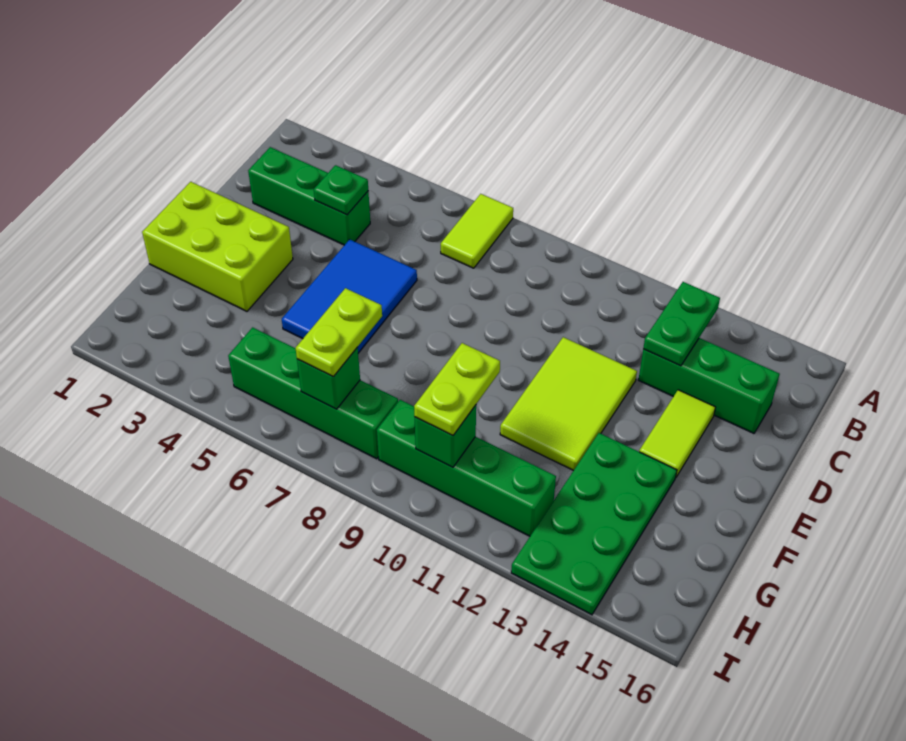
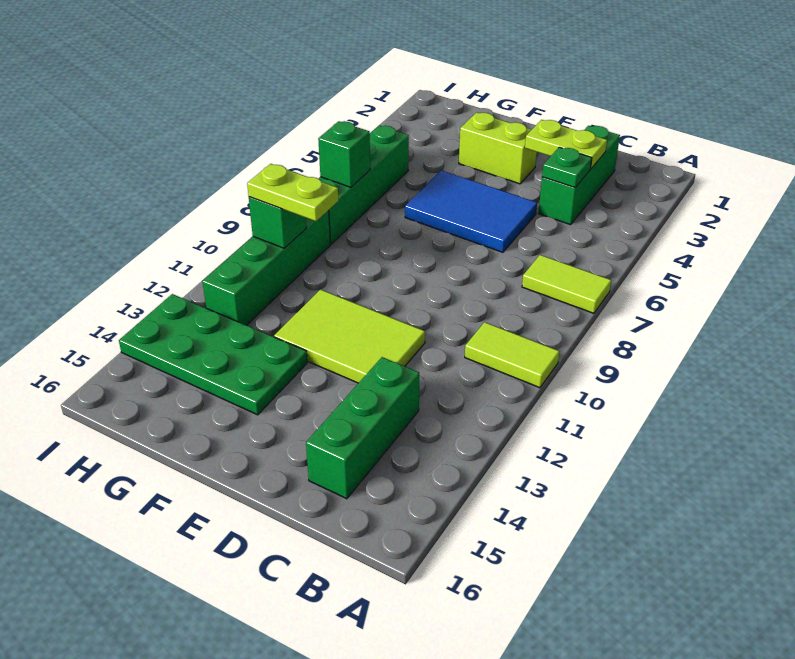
green plate B13:C13 level 2 -> none
lime tile D14:E14 level 1 -> lime tile A10:B10 level 1
lime brick E1:F3 level 1 -> lime brick E3:F3 level 1
lime plate G7:H7 level 3 -> lime plate C3:D3 level 2

